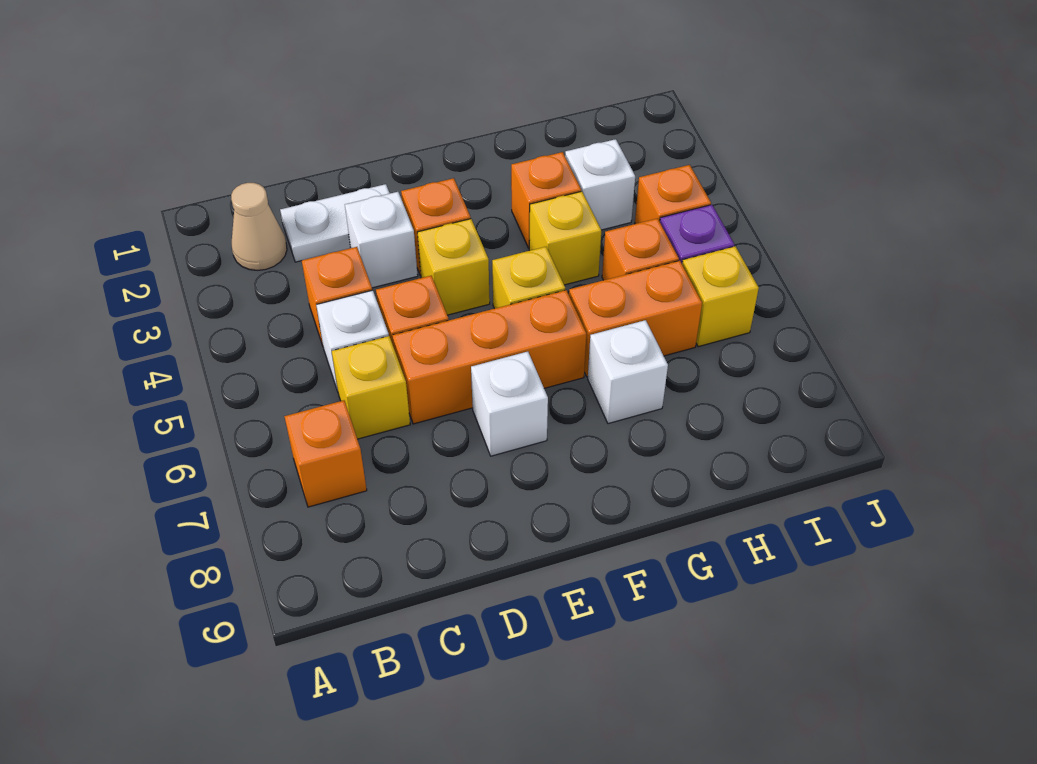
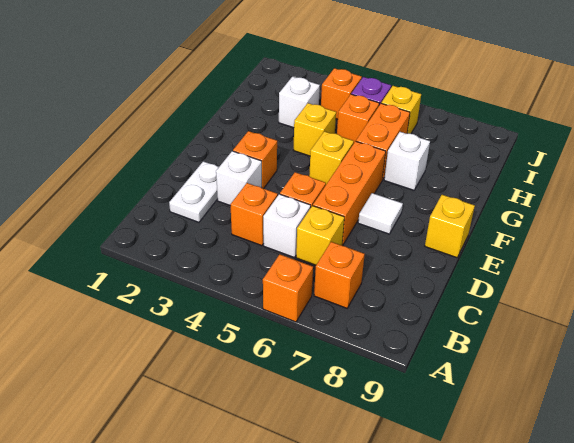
tan cone B2 level 1 -> none
yellow brick E4 level 1 -> yellow brick E9 level 1
white brick E7 level 1 -> white tile E7 level 1
orange brick G3 level 1 -> orange brick A6 level 1

